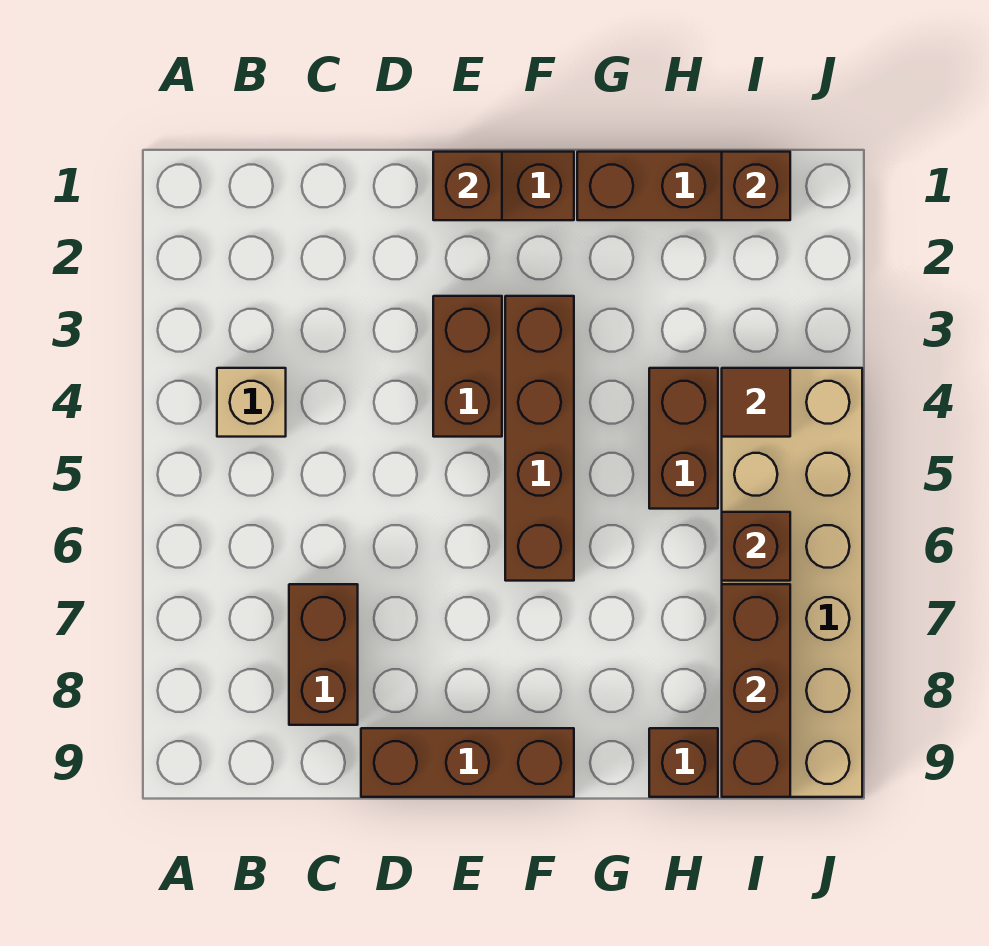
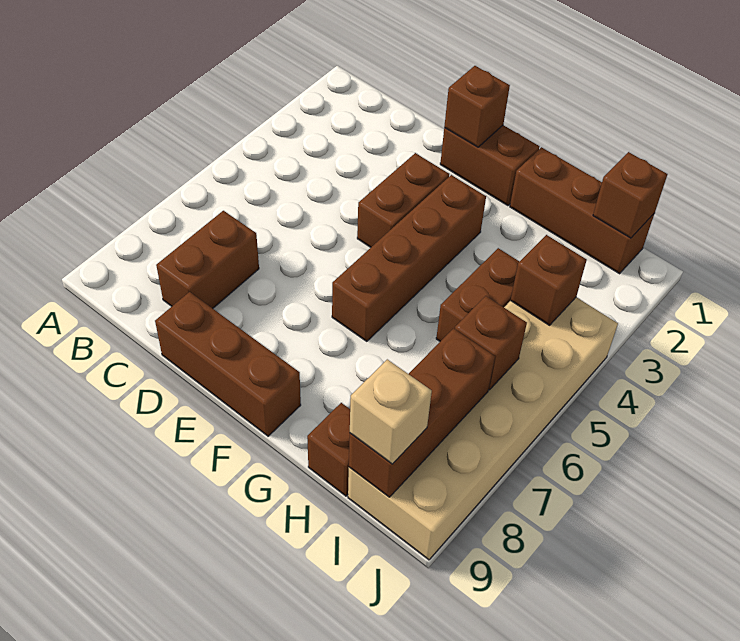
tan brick B4 level 1 -> tan brick I9 level 3
brown tile I4 level 2 -> brown brick I4 level 2

